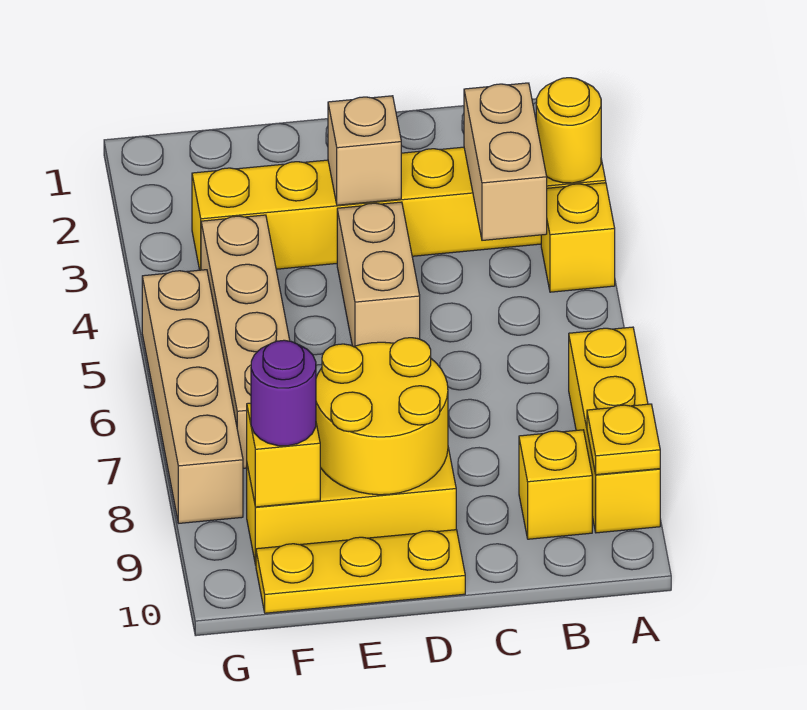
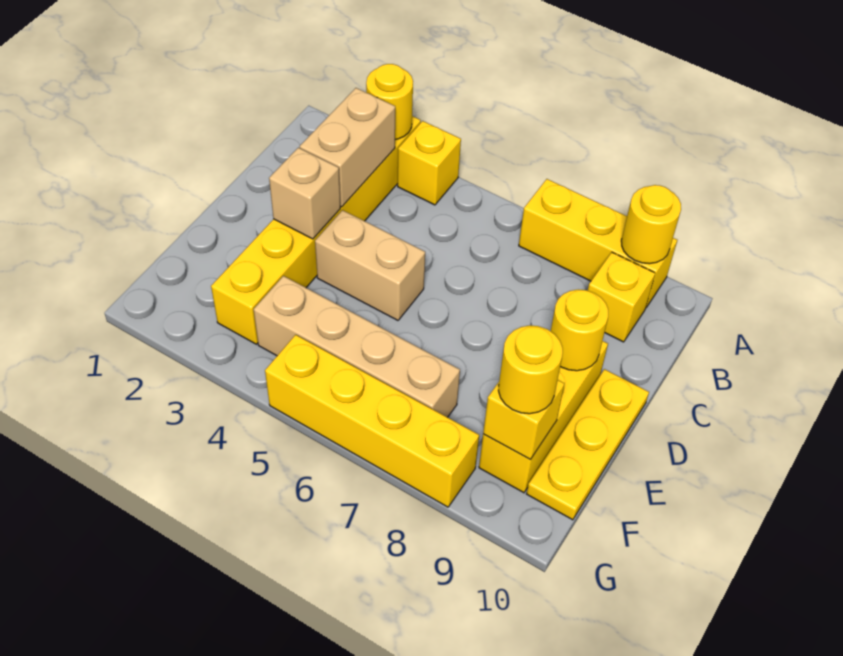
yellow plate A9 level 2 -> yellow round brick A9 level 2
tan brick B3:B4 level 2 -> tan brick B3:C3 level 2
yellow round brick D8:E9 level 2 -> yellow round brick D9 level 2
purple round brick F9 level 3 -> yellow round brick F9 level 3
tan brick G5:G8 level 1 -> yellow brick G5:G8 level 1

